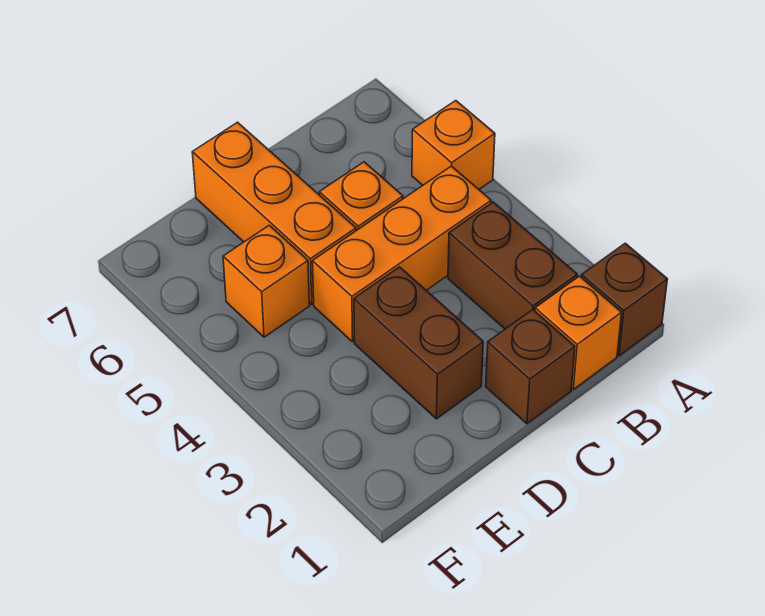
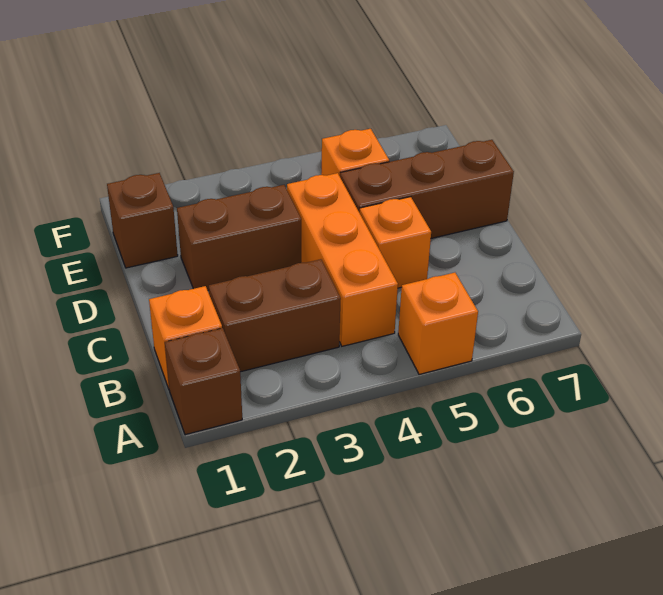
brown brick C1 level 1 -> brown brick E1 level 1
orange brick D5:D7 level 1 -> brown brick D5:D7 level 1

